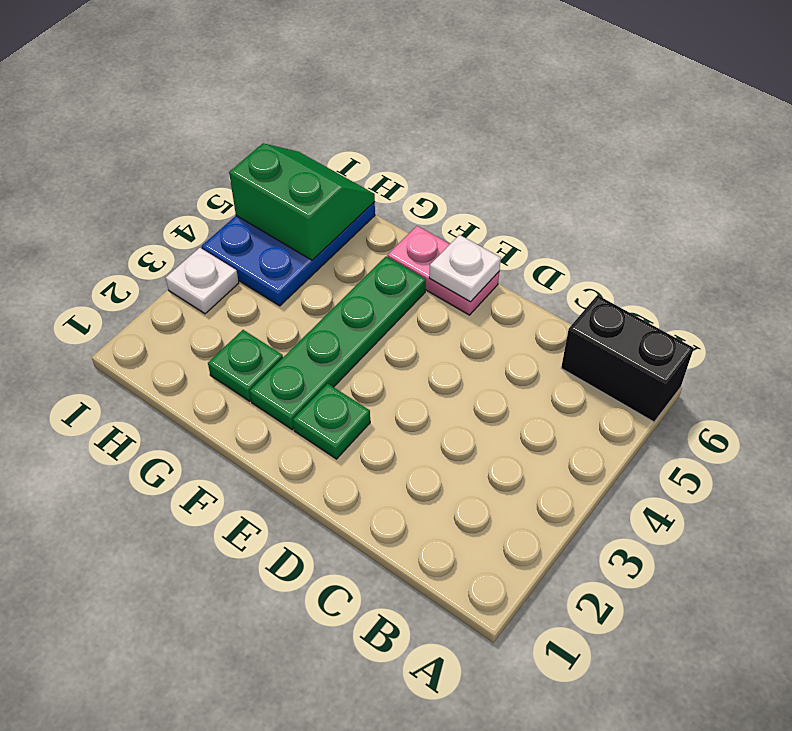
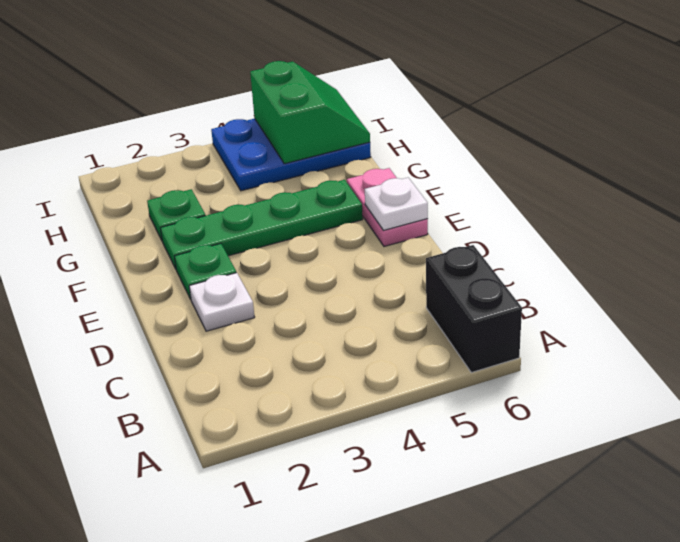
white plate I3 level 1 -> white plate D2 level 1

